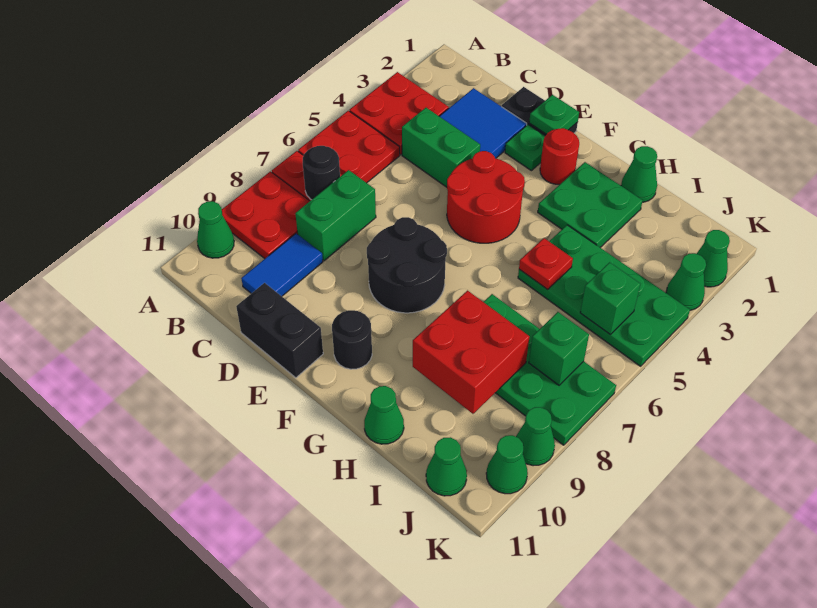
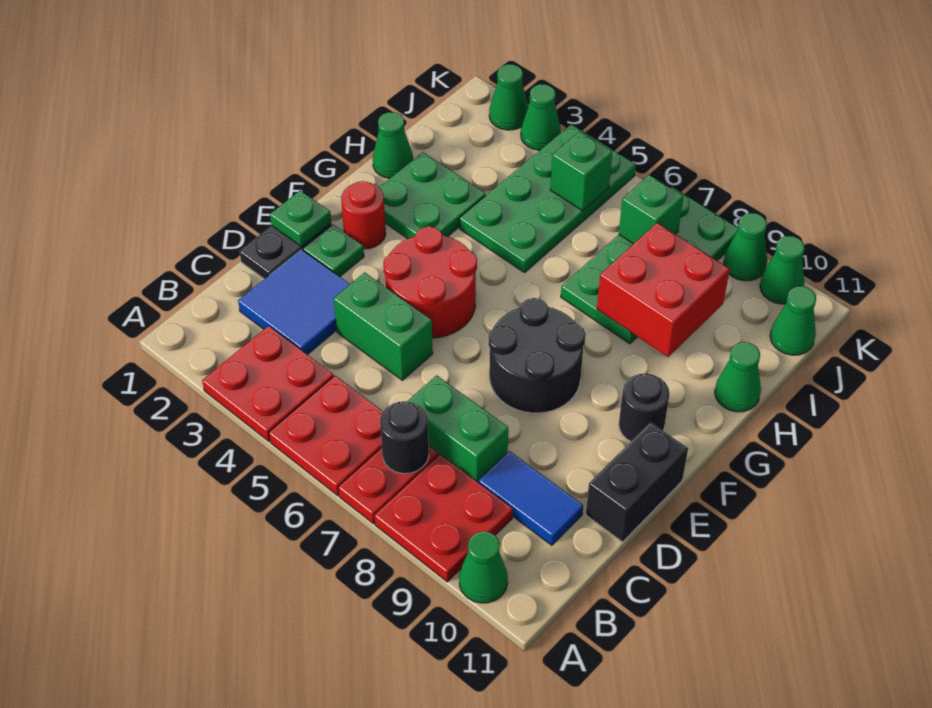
green brick C4:D4 level 1 -> green brick D4:D5 level 1
red plate H5 level 2 -> none

